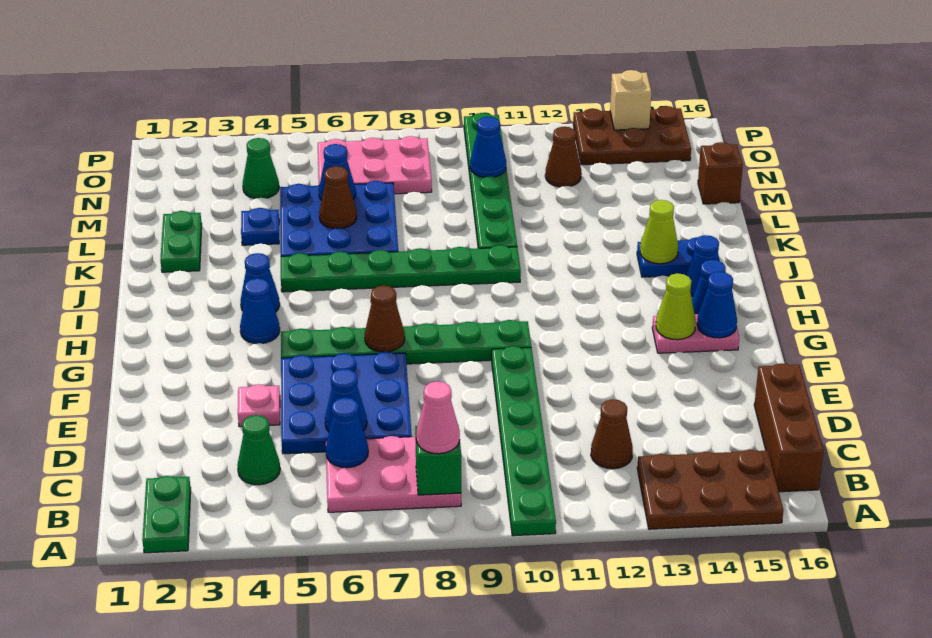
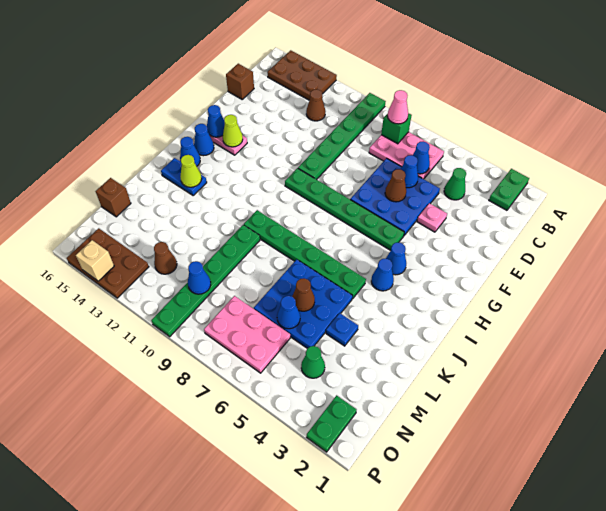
brown brick B16:D16 level 1 -> brown brick D16 level 1
brown cone G7 level 2 -> brown cone E6 level 2
green plate K2:L2 level 1 -> green plate O2:P2 level 1

